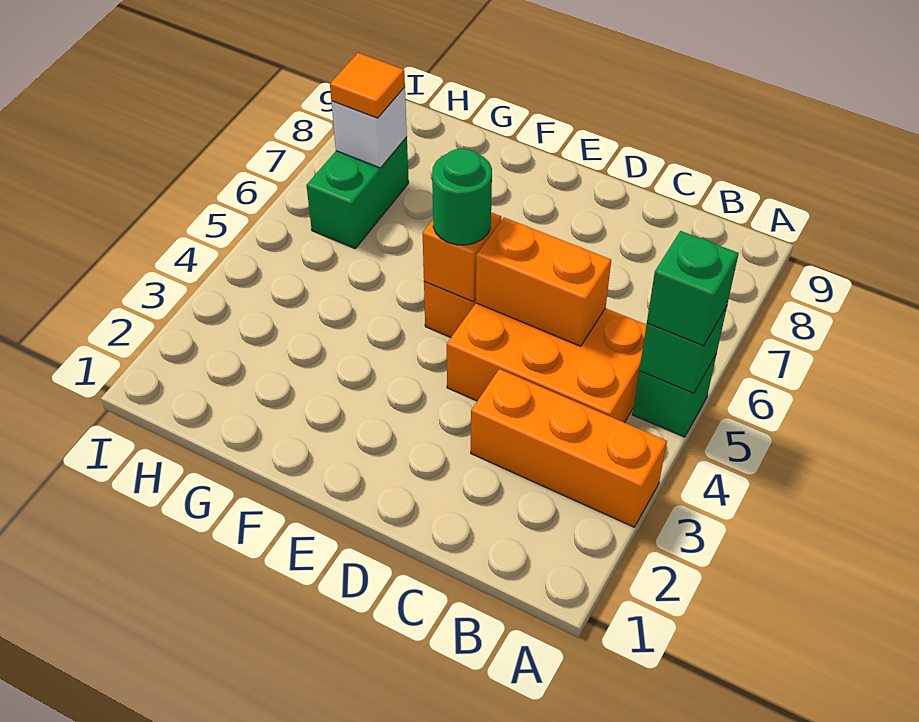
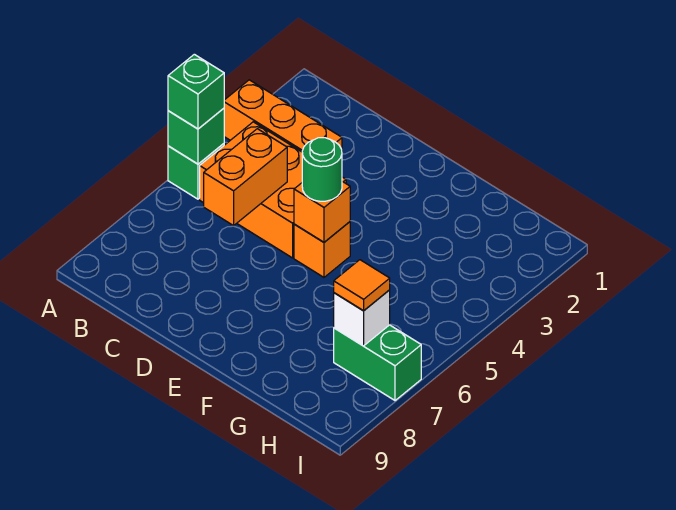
orange brick C5:D5 level 2 -> orange brick C5:C6 level 2
green brick H6:H7 level 1 -> green brick H7:I7 level 1

